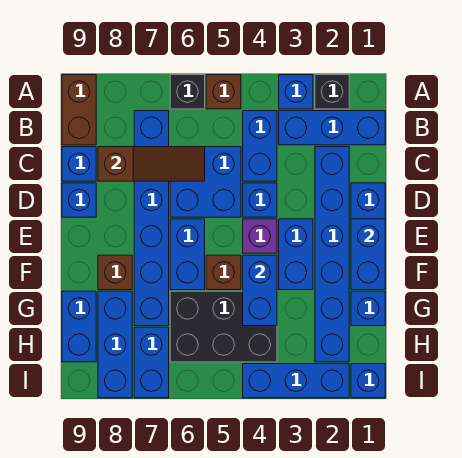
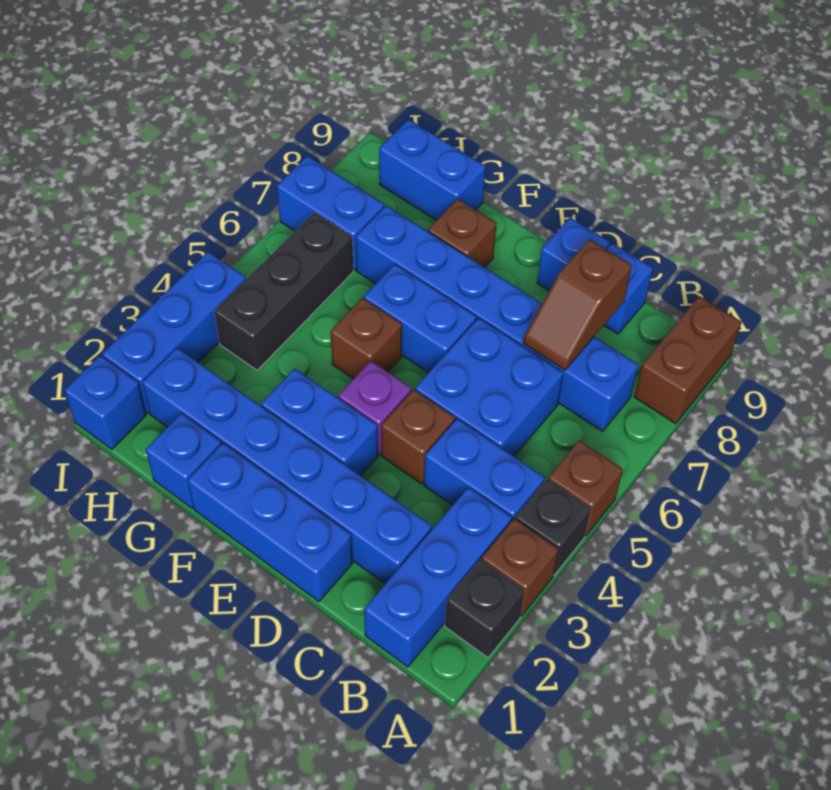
blue brick A3 level 1 -> brown brick A3 level 1
black brick A6 level 1 -> black brick A4 level 1
brown brick A9:B9 level 1 -> brown brick A8:A9 level 1
brown slope C6:C8 level 2 top 8 -> brown slope C7:C8 level 2 top 8
blue brick D4 level 1 -> brown brick D4 level 1
blue brick E1:F1 level 2 -> none
blue brick F4:G4 level 2 -> none
black brick G4:H6 level 1 -> black brick H4:H6 level 1
blue brick G8:I8 level 1 -> none

